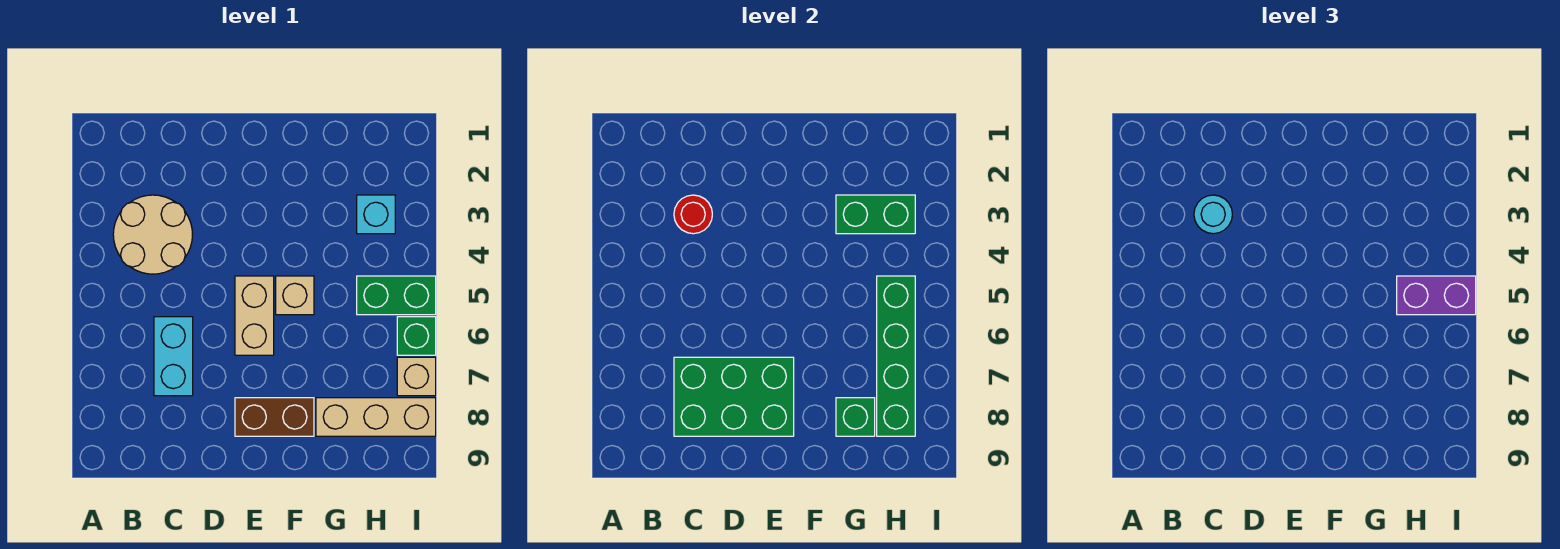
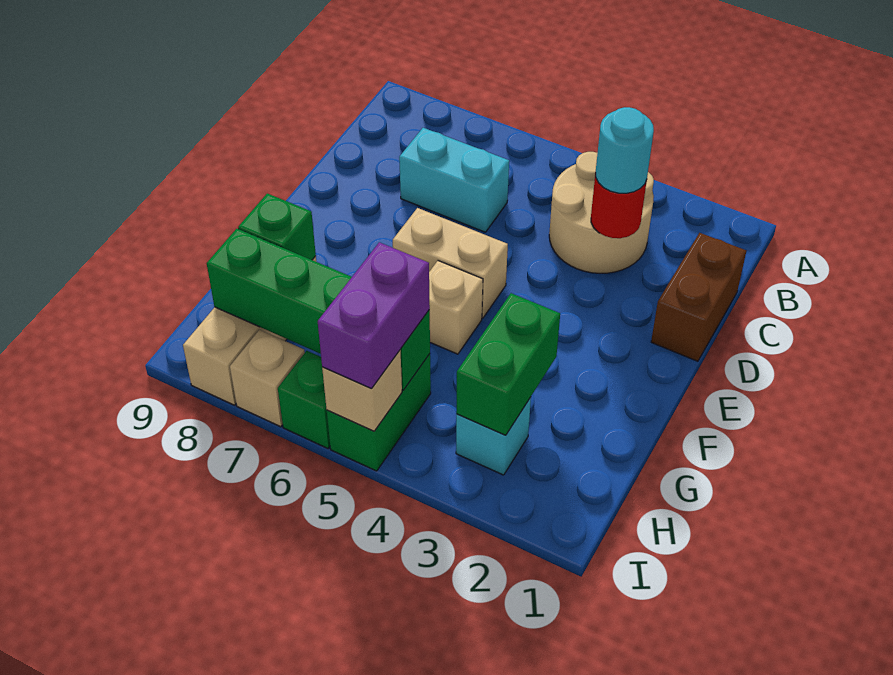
green brick C7:E8 level 2 -> none
brown brick E8:F8 level 1 -> brown brick C1:D1 level 1
none -> tan brick I5 level 2

